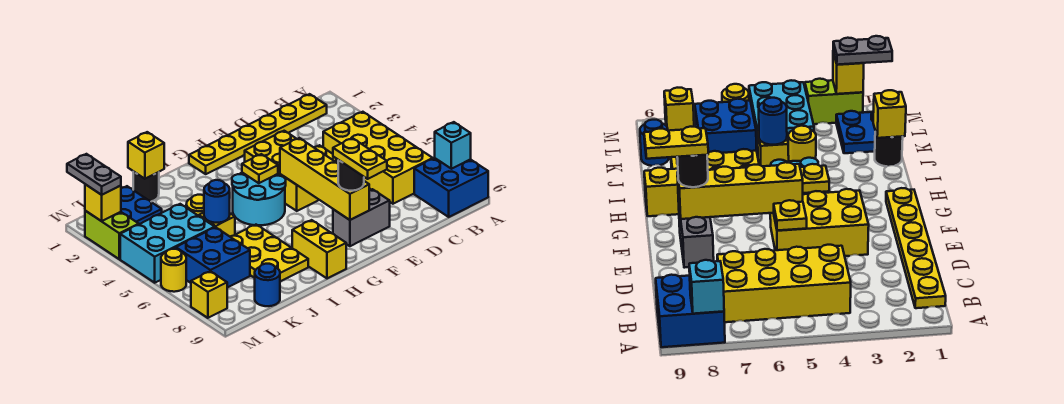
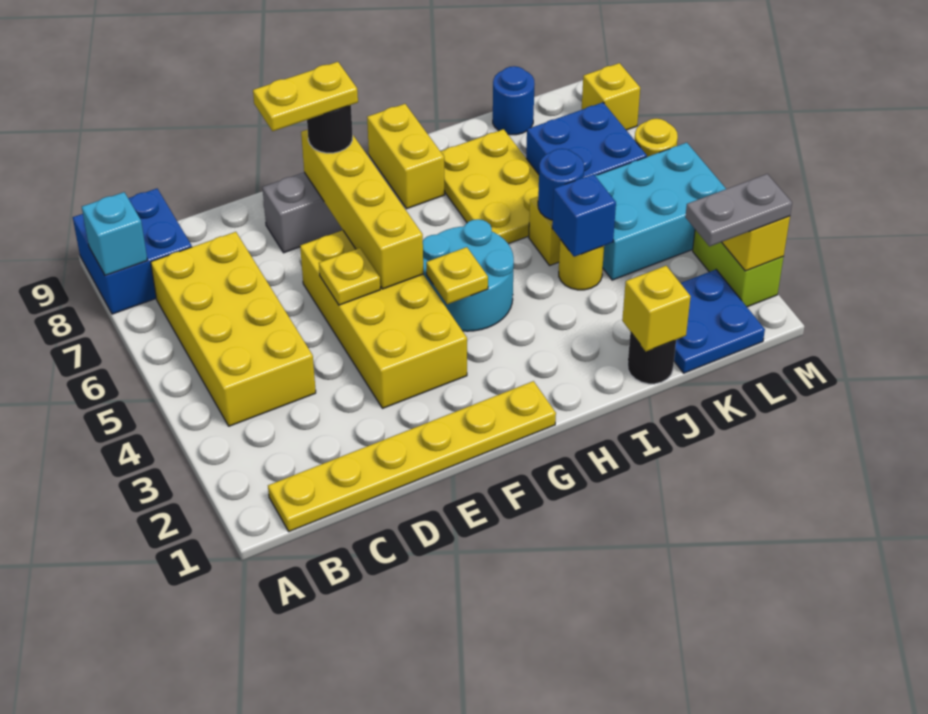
yellow brick E3:F5 level 1 -> yellow brick E3:F6 level 1
yellow plate F8:F9 level 4 -> yellow plate E8:F8 level 4
none -> blue brick J4 level 2
grey plate M1:M2 level 3 -> grey plate L2:M2 level 3

